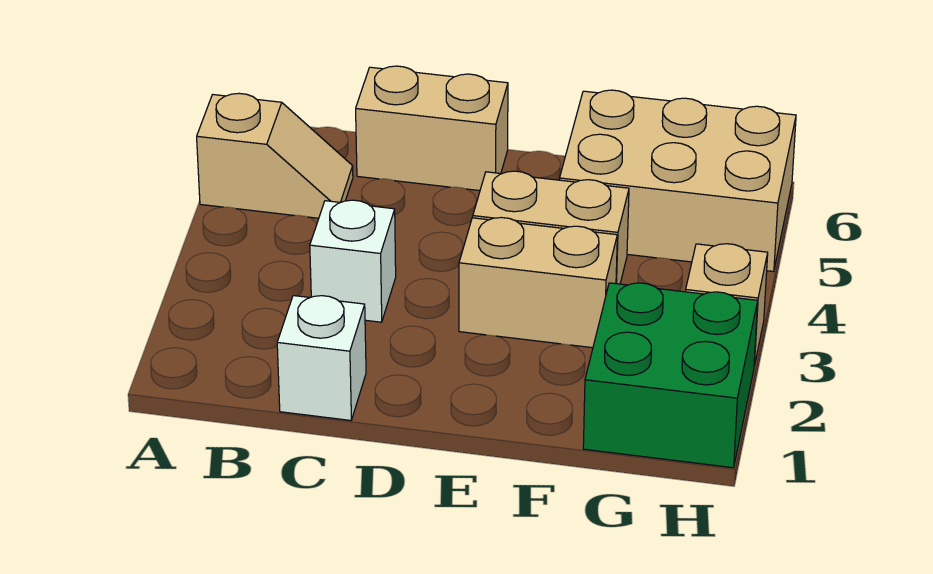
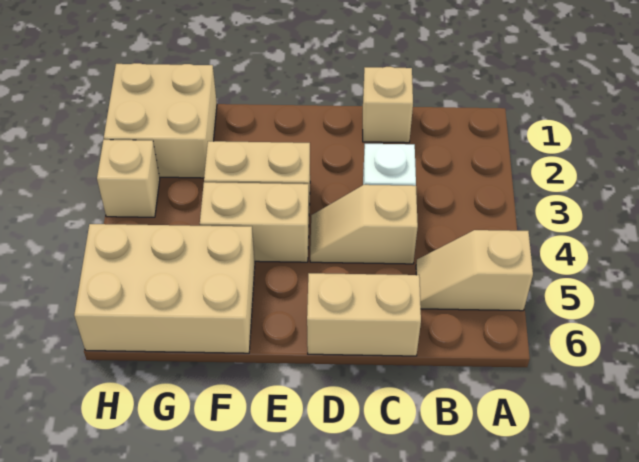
white brick C1 level 1 -> tan brick C1 level 1
none -> tan slope C4:D4 level 1 top C
green brick G1:H2 level 1 -> tan brick G1:H2 level 1

